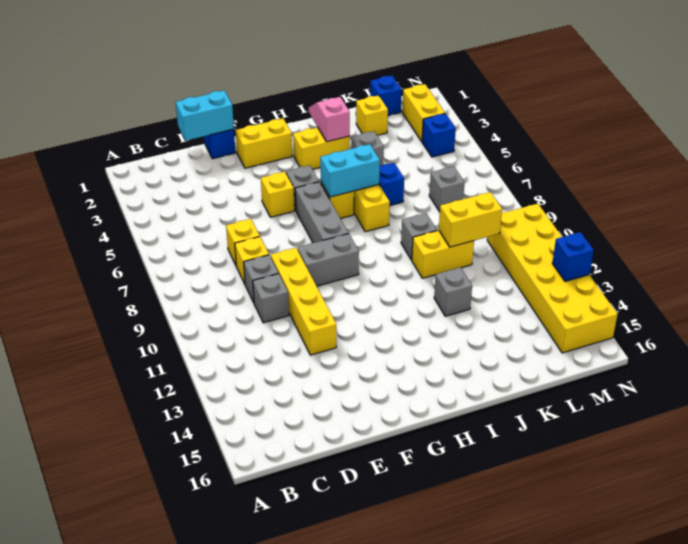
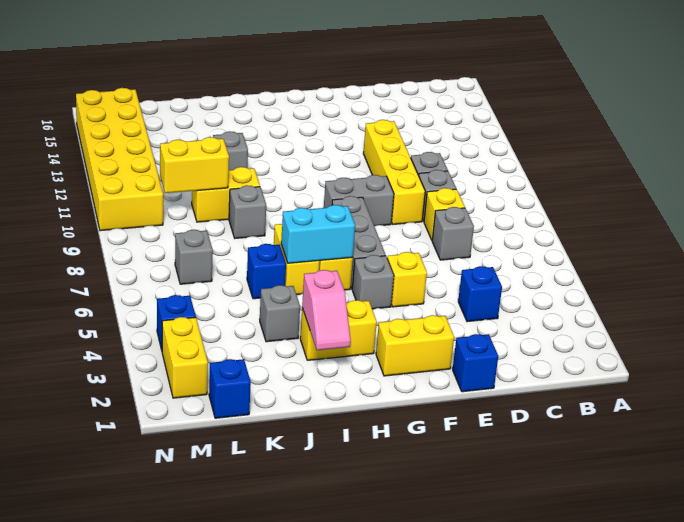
cyan brick D1:E1 level 2 -> none
yellow brick D7 level 1 -> grey brick D7 level 1
yellow brick K2 level 1 -> none
blue brick N13 level 2 -> blue brick D4 level 1

